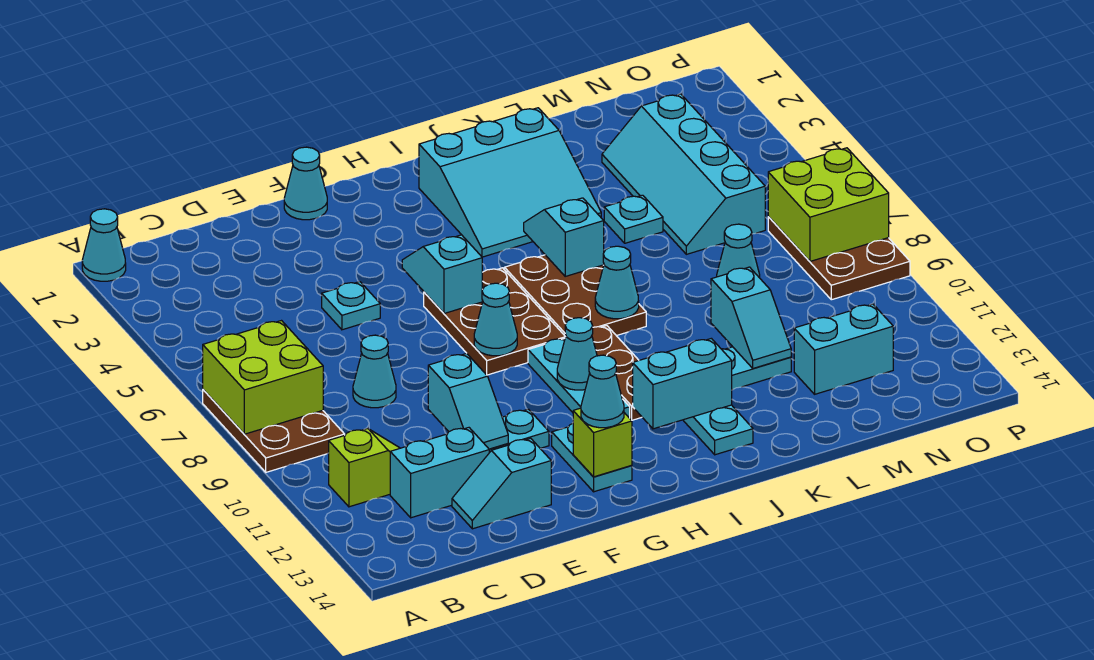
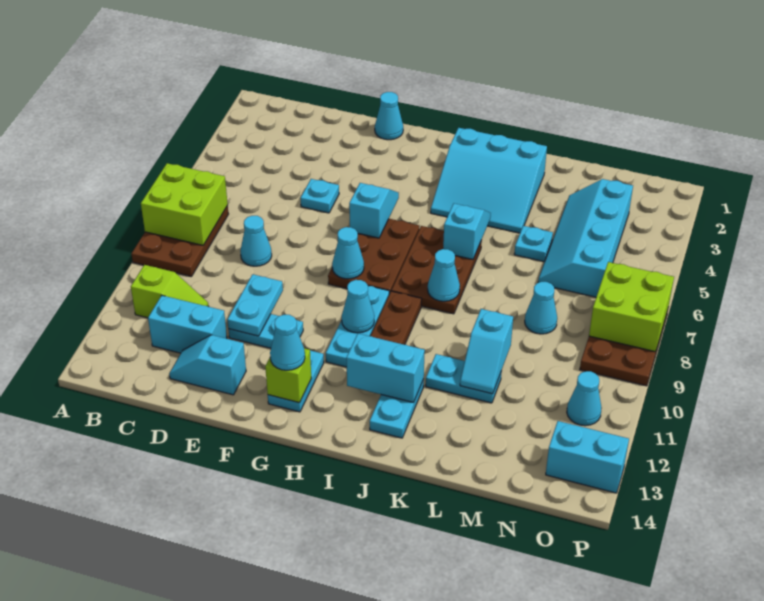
cyan cone A1 level 1 -> cyan cone O11 level 1
cyan slope E10:E11 level 2 top 10 -> cyan plate E10:E11 level 2
cyan brick M12:N12 level 1 -> cyan brick O13:P13 level 1

